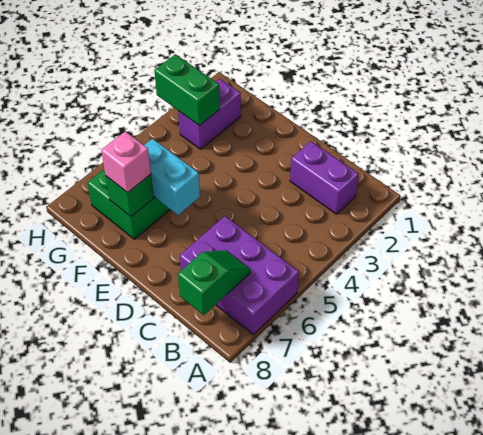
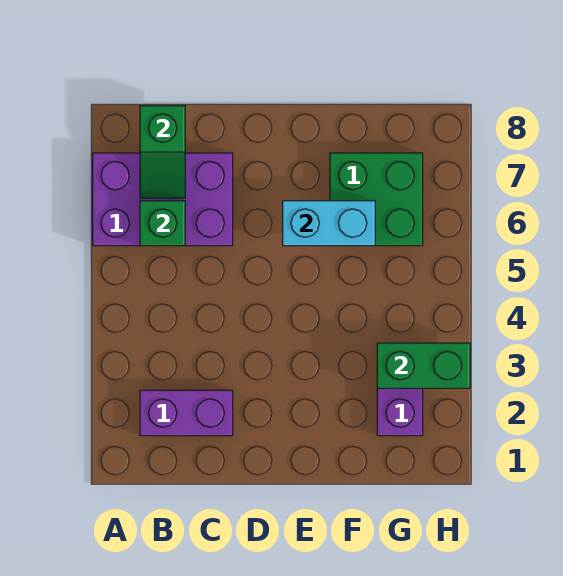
green brick F7 level 2 -> green brick B6 level 2
pink brick F7 level 3 -> none

